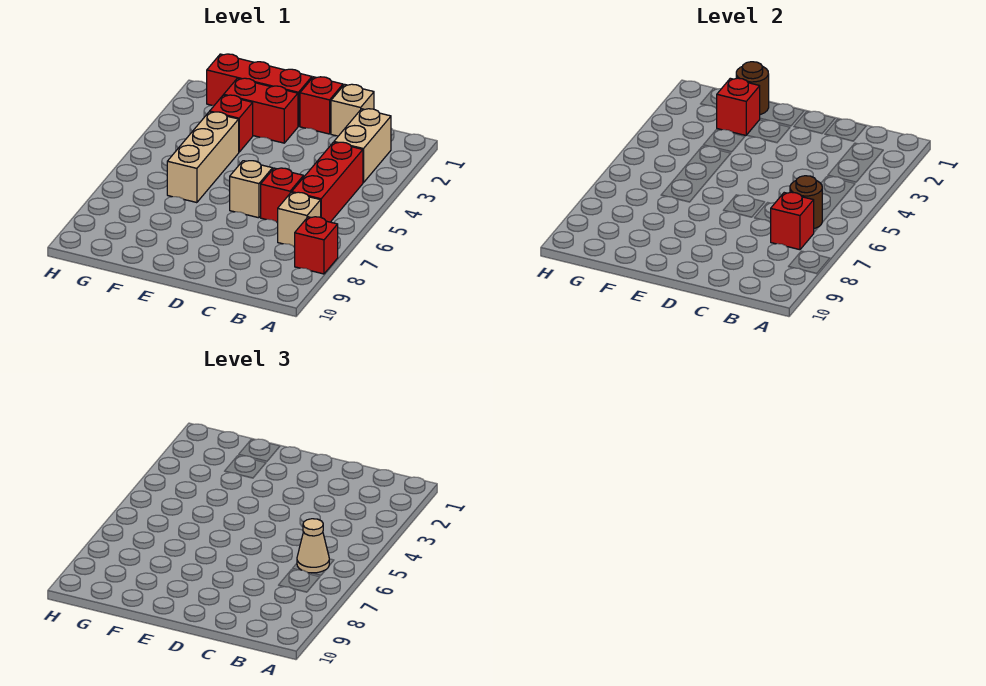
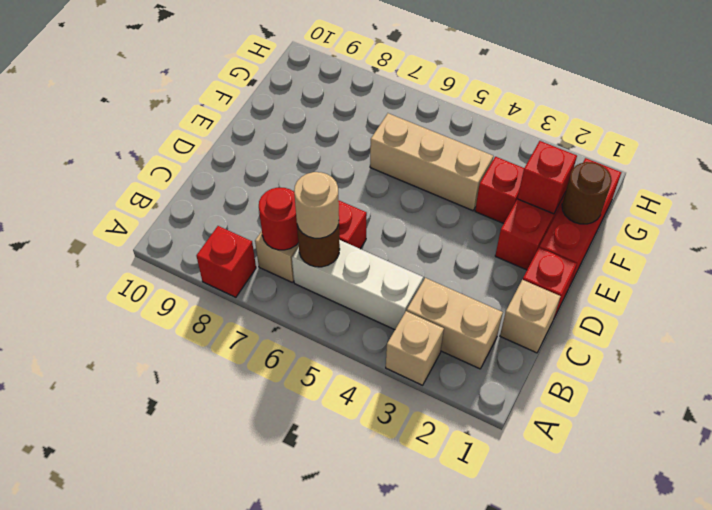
red brick B4:B6 level 1 -> white brick B4:B6 level 1
tan cone B6 level 3 -> tan round brick B6 level 3
red brick B7 level 2 -> red round brick B7 level 2
tan brick D6 level 1 -> tan brick A3 level 1

